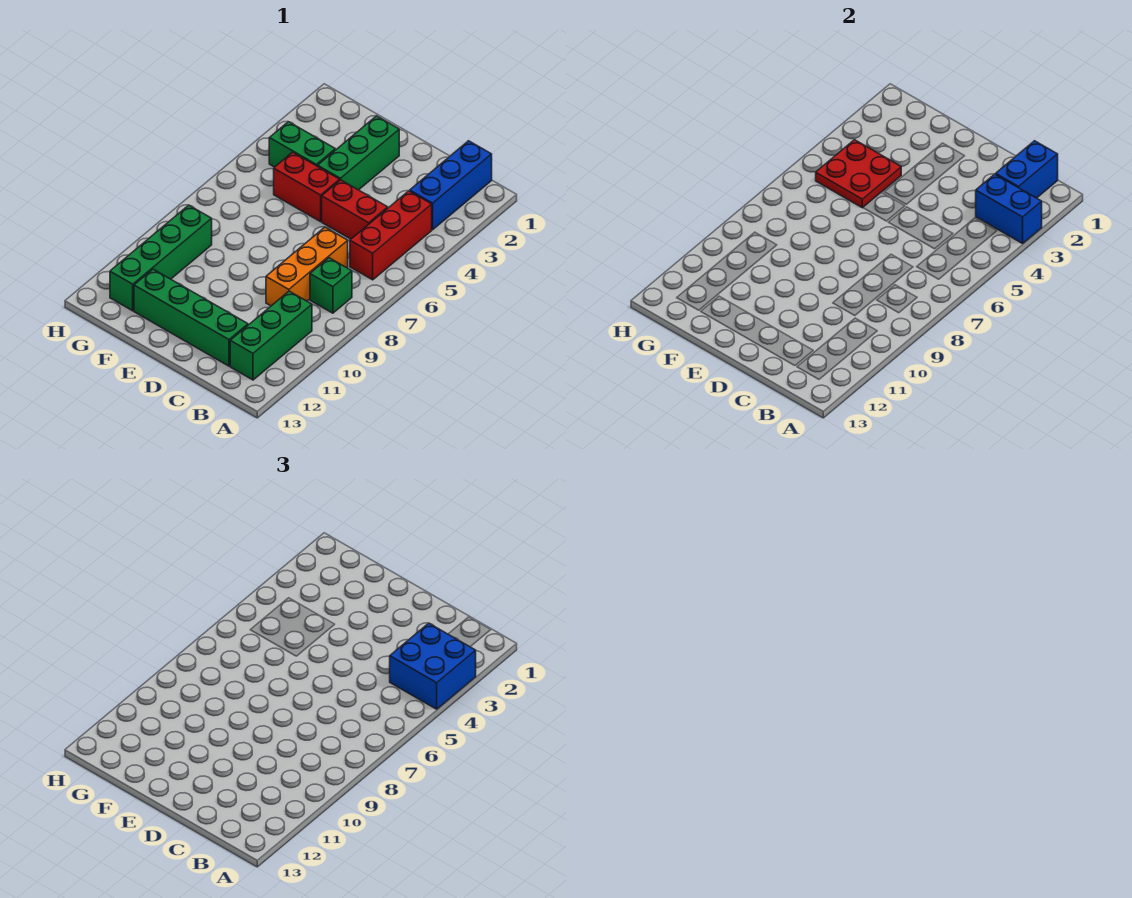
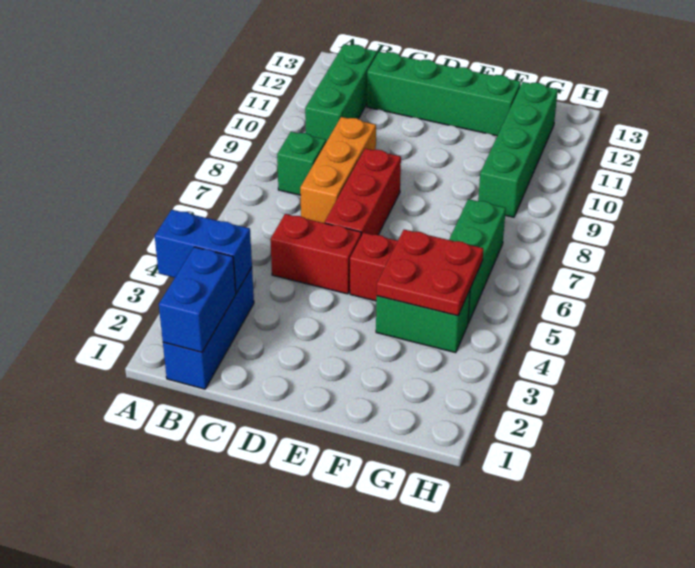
blue brick A3:B4 level 3 -> none
red brick B4:B6 level 1 -> red brick D6:D8 level 1
green brick E2:E4 level 1 -> green brick G5:G7 level 1

